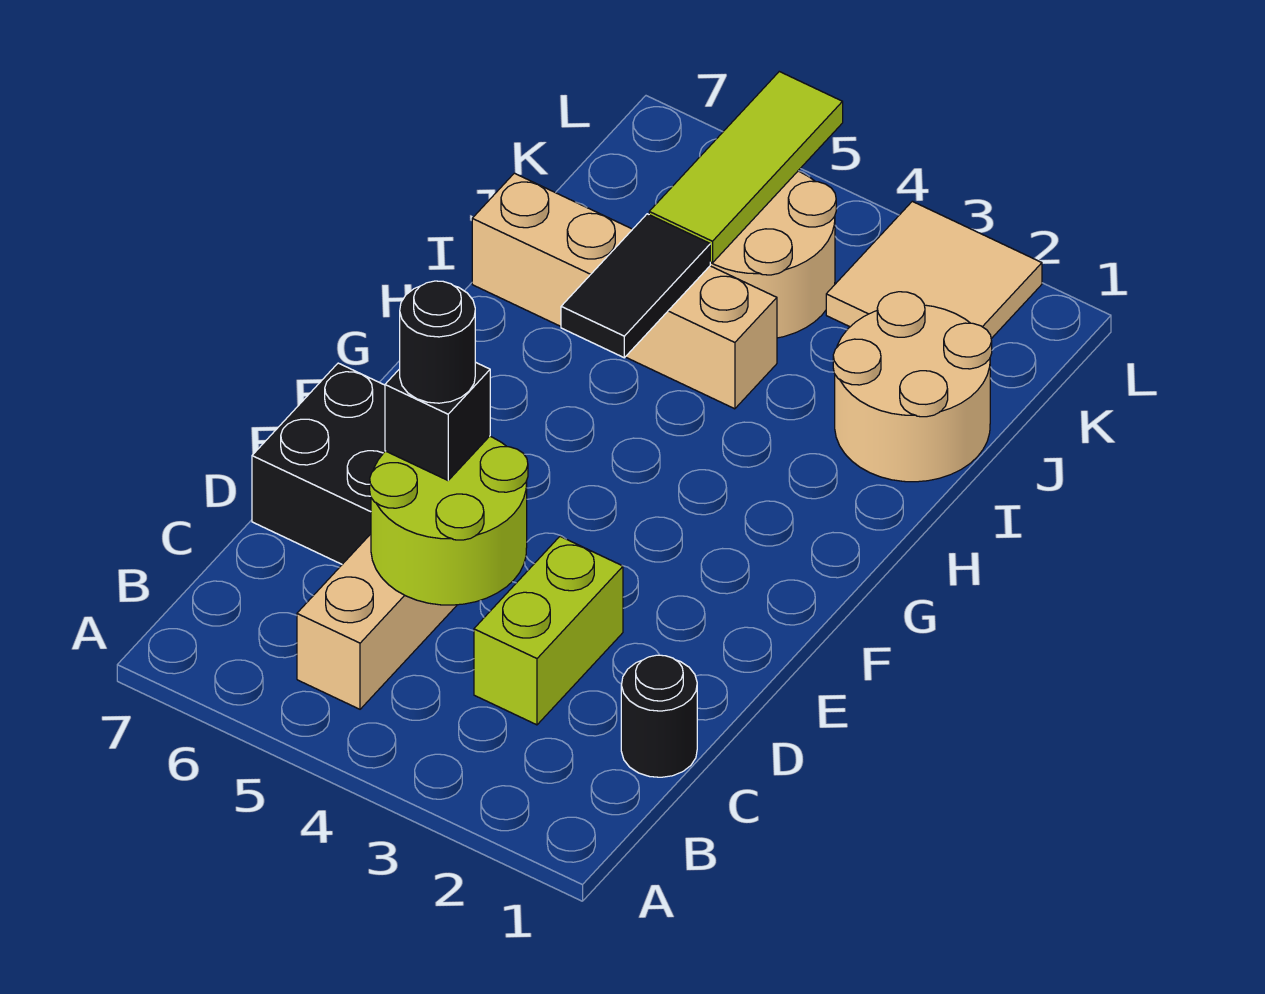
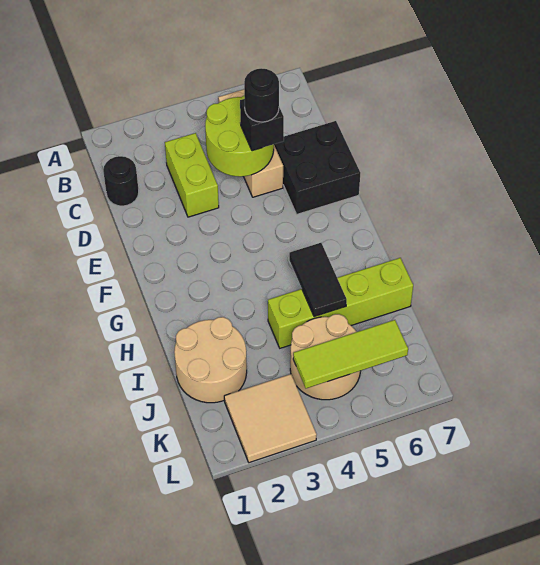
tan brick I4:I7 level 1 -> lime brick I4:I7 level 1
lime tile J5:L5 level 2 -> lime tile K4:K6 level 2

